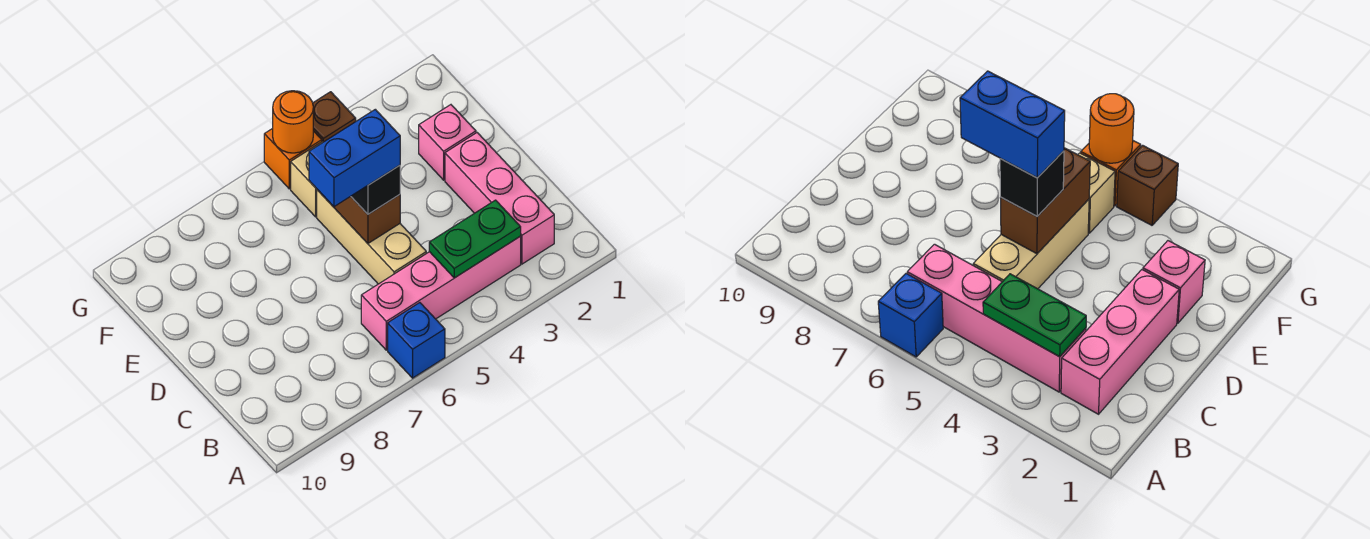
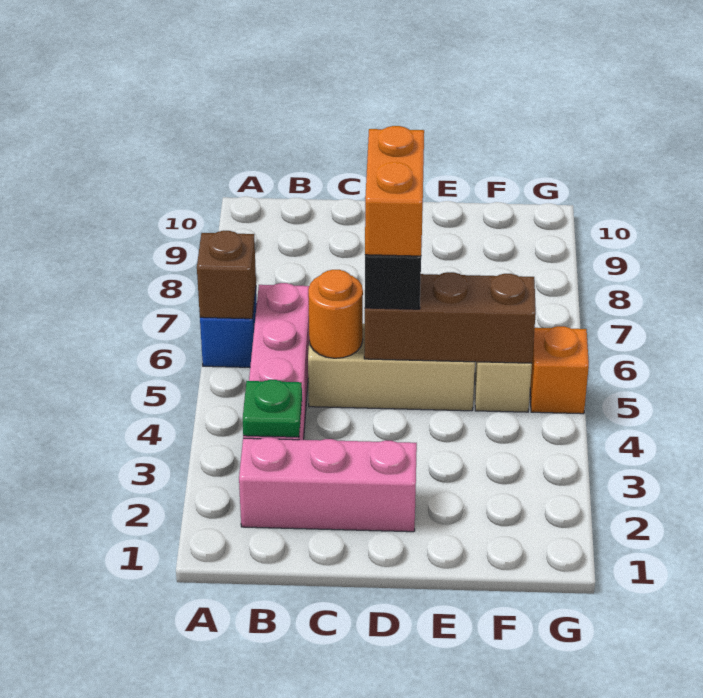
green plate B3:B4 level 2 -> green plate B3 level 2
brown brick D5:E5 level 2 -> brown brick D5:F5 level 2
blue brick D5:D6 level 4 -> orange brick D5:D6 level 4
pink brick E2 level 1 -> none
brown brick G4 level 1 -> brown brick A6 level 2
orange round brick G5 level 2 -> orange round brick C5 level 2

